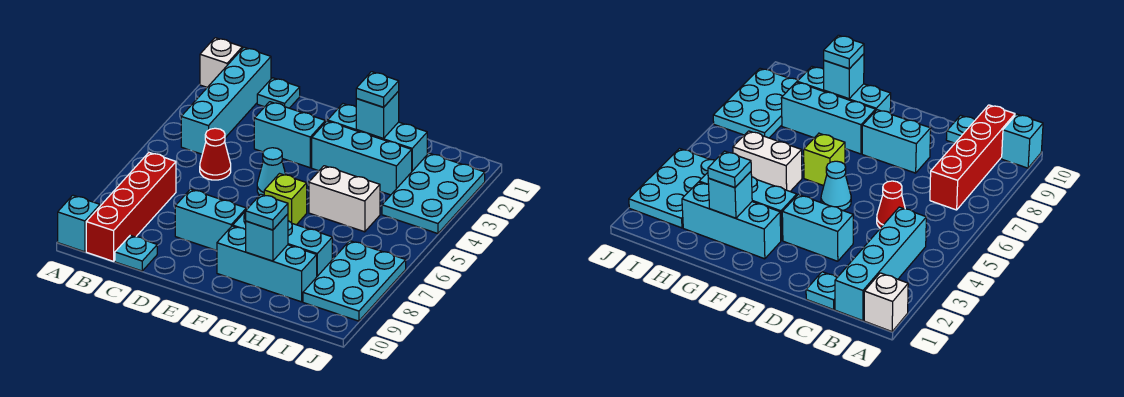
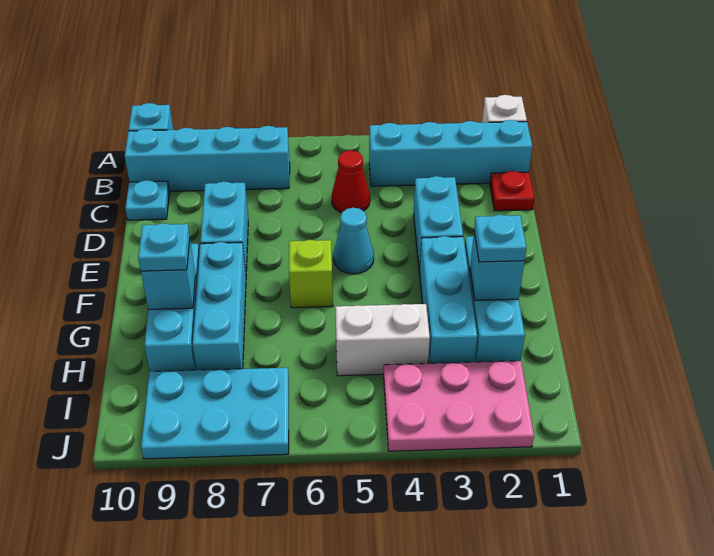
red brick B7:B10 level 1 -> cyan brick B7:B10 level 1
cyan plate C1 level 1 -> red plate C1 level 1
white brick G5:H5 level 1 -> white brick H4:H5 level 1
cyan plate I2:J4 level 1 -> pink plate I2:J4 level 1

